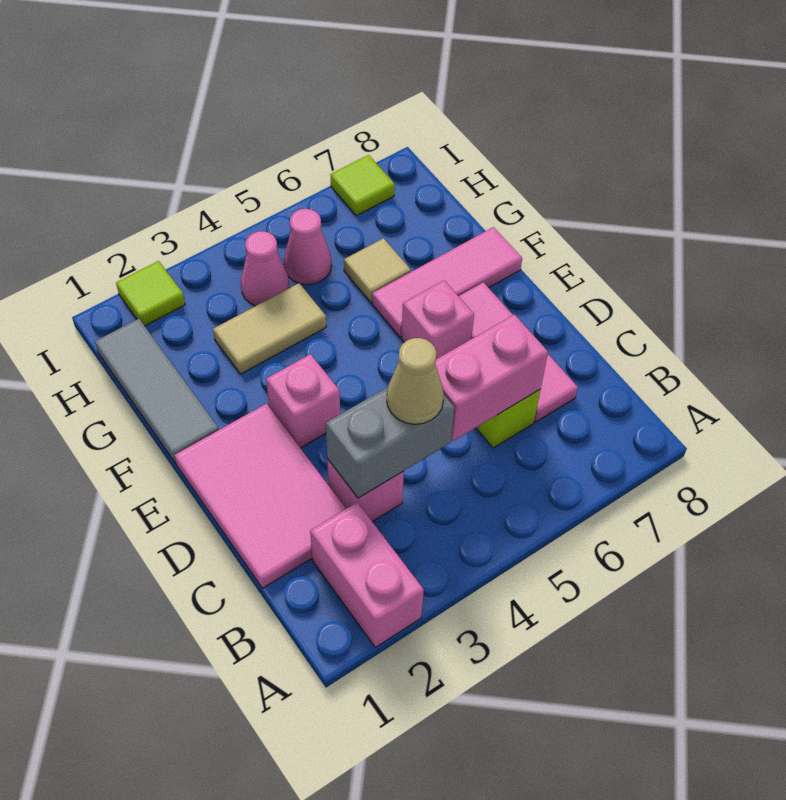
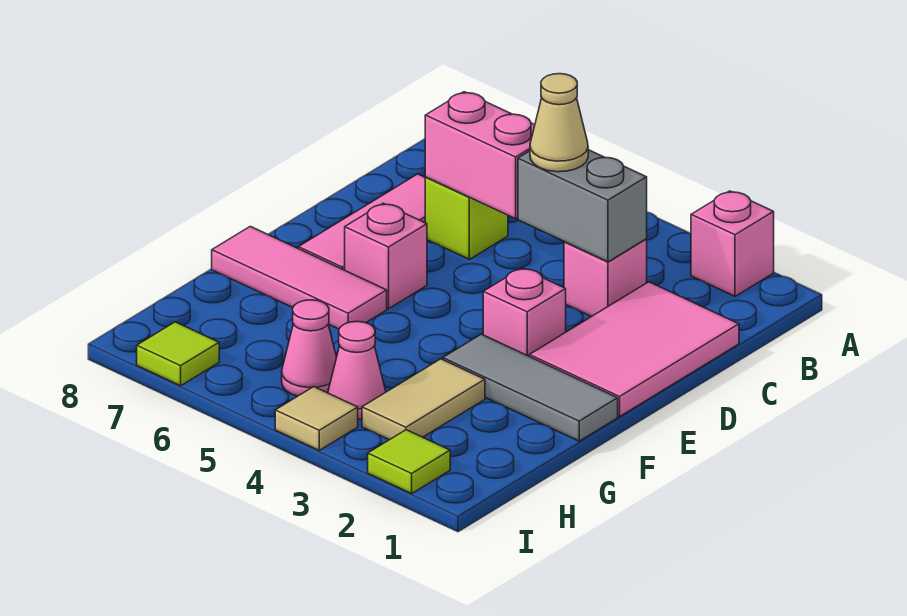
pink brick A2:B2 level 1 -> pink brick A2 level 1
grey tile F1:H1 level 1 -> grey tile F1:F3 level 1
tan tile G3:G4 level 1 -> tan tile G3:H3 level 1
tan tile G6 level 1 -> tan tile I4 level 1

